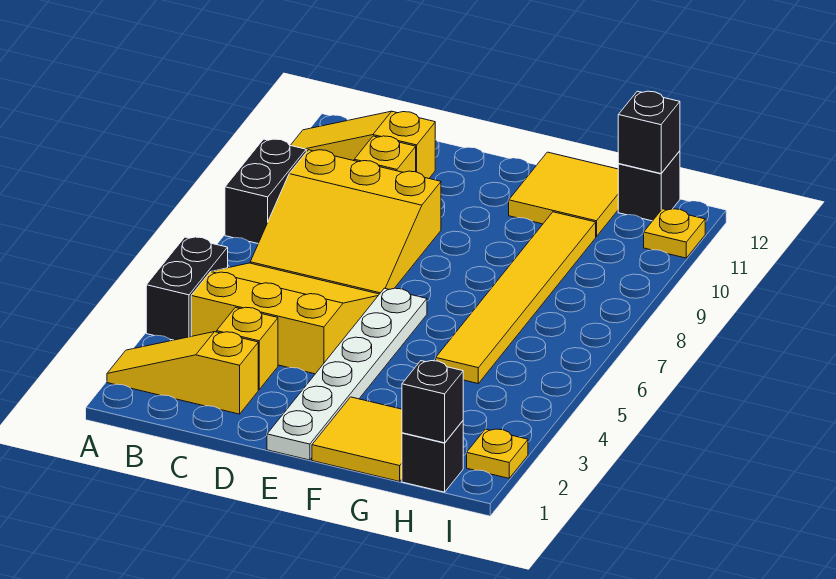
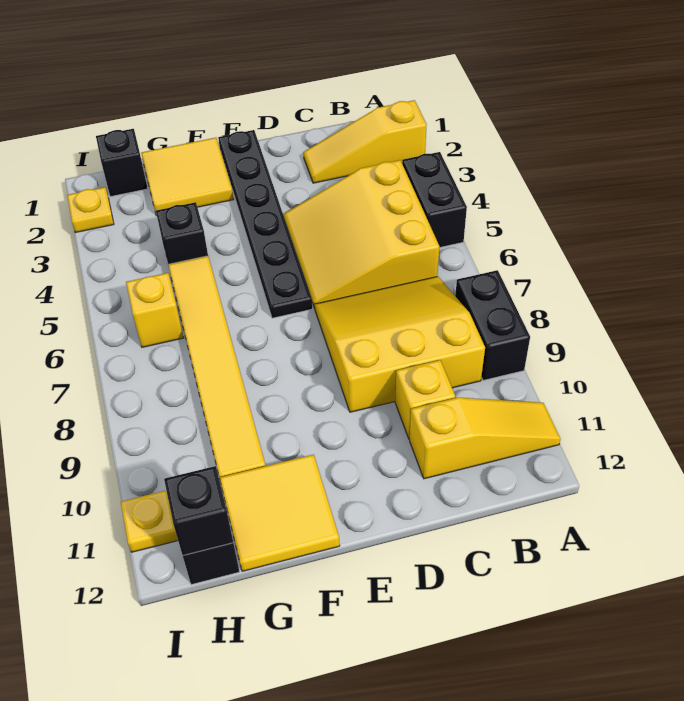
yellow slope A2:C2 level 1 top C -> yellow slope A2:C2 level 1 top A
yellow slope B4:D6 level 1 top 4 -> yellow slope B4:D6 level 1 top B
yellow brick C3 level 1 -> yellow brick H6 level 1
white plate E1:E6 level 1 -> black plate E1:E6 level 1
black brick H1 level 2 -> black brick G4 level 1

